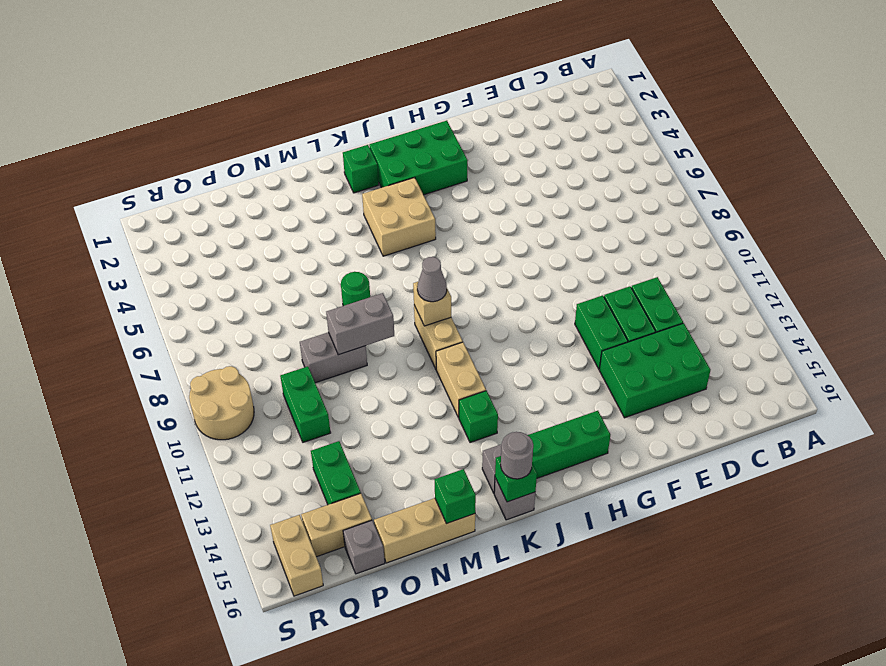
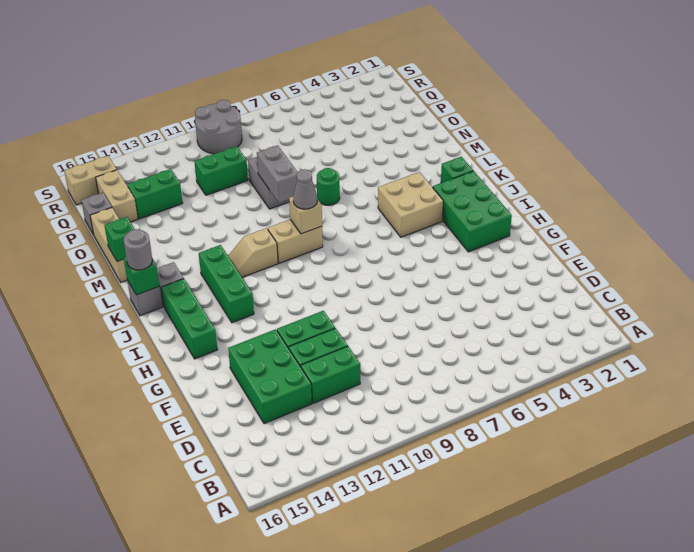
tan brick K11:K12 level 1 -> tan slope K11:K12 level 1 top 11
green brick K13 level 1 -> green brick I13:K13 level 1
tan round brick R9:S10 level 1 -> grey round brick R9:S10 level 1

